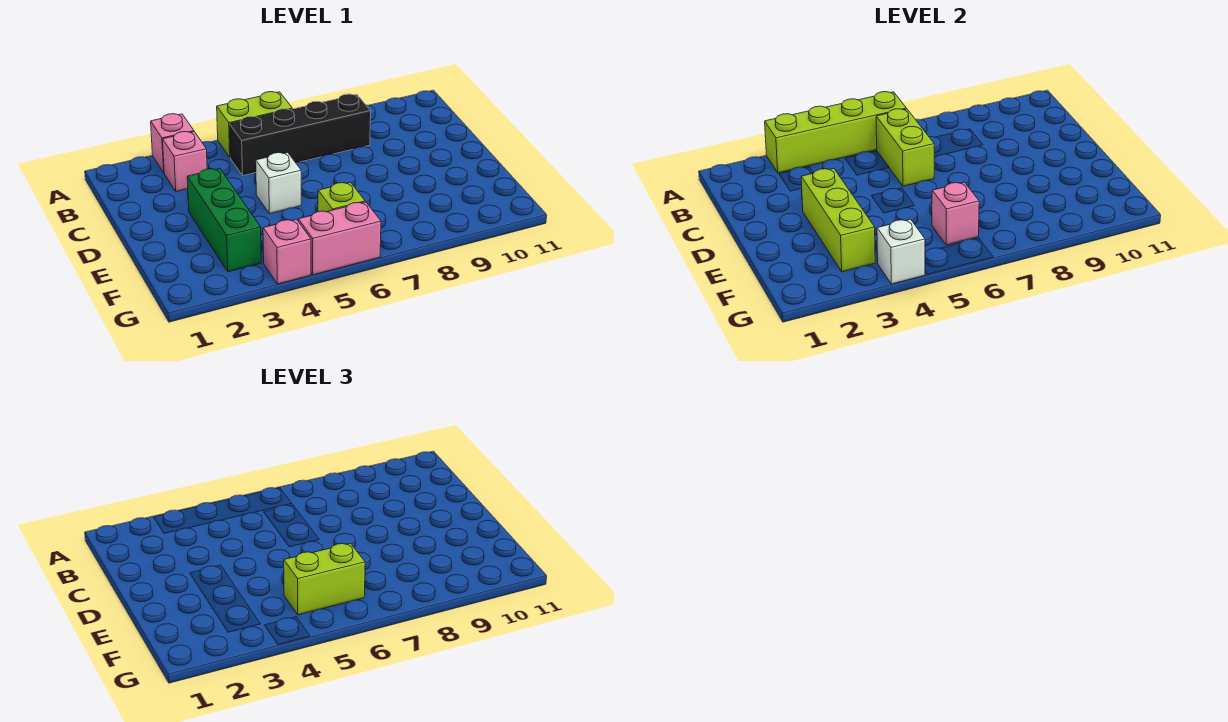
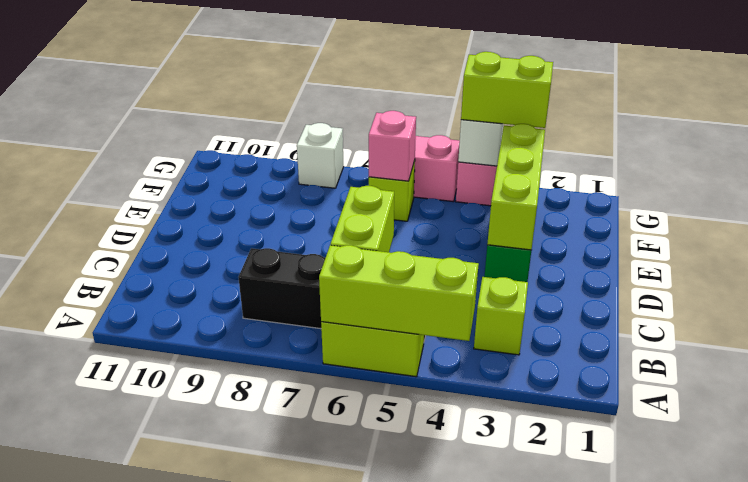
pink brick A3 level 1 -> none
lime brick A3:A6 level 2 -> lime brick A4:A6 level 2
pink brick B3 level 1 -> lime brick B3 level 1
white brick D5 level 1 -> white brick G8 level 1
lime brick F5:F6 level 3 -> lime brick G3:G4 level 3

